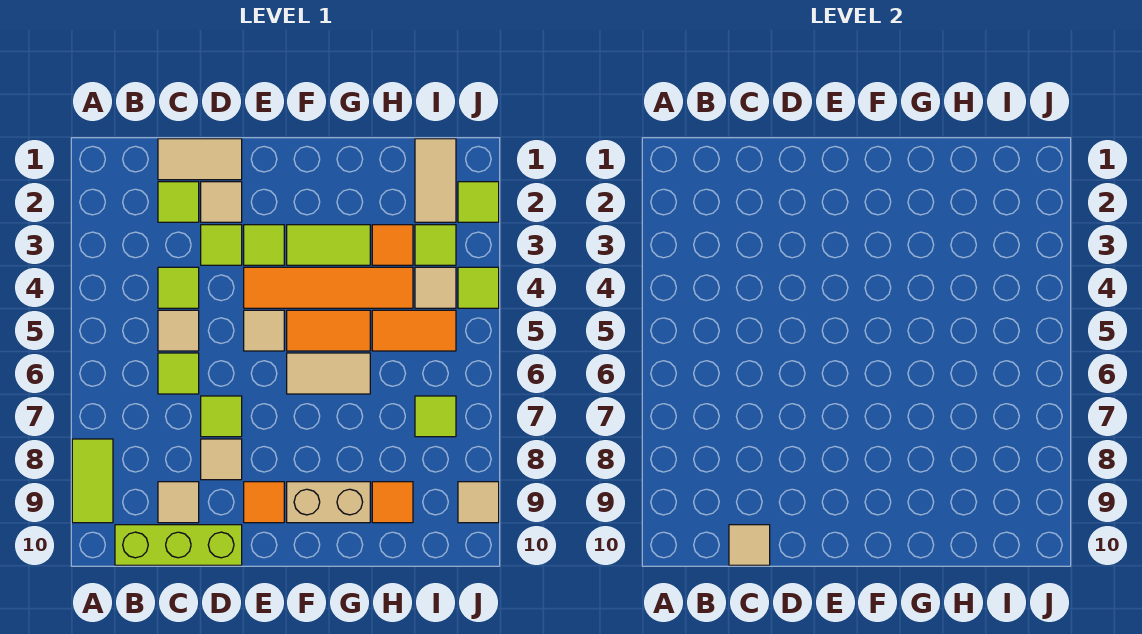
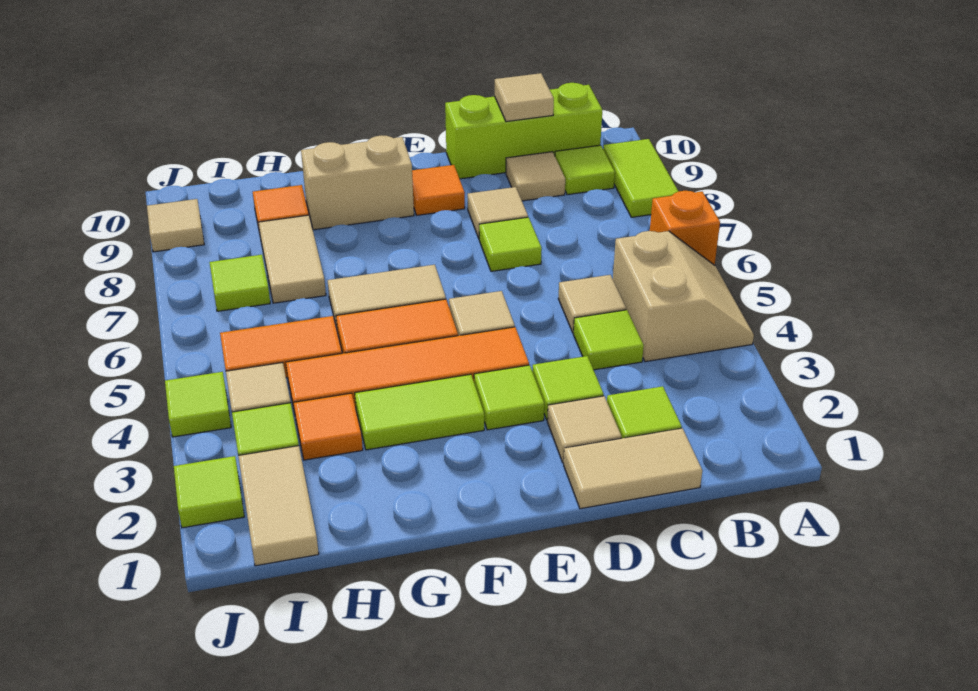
none -> tan slope A4:B5 level 1 top B
none -> orange brick A6 level 1
lime tile C6 level 1 -> lime tile B9 level 1
none -> tan tile H7:H8 level 1

